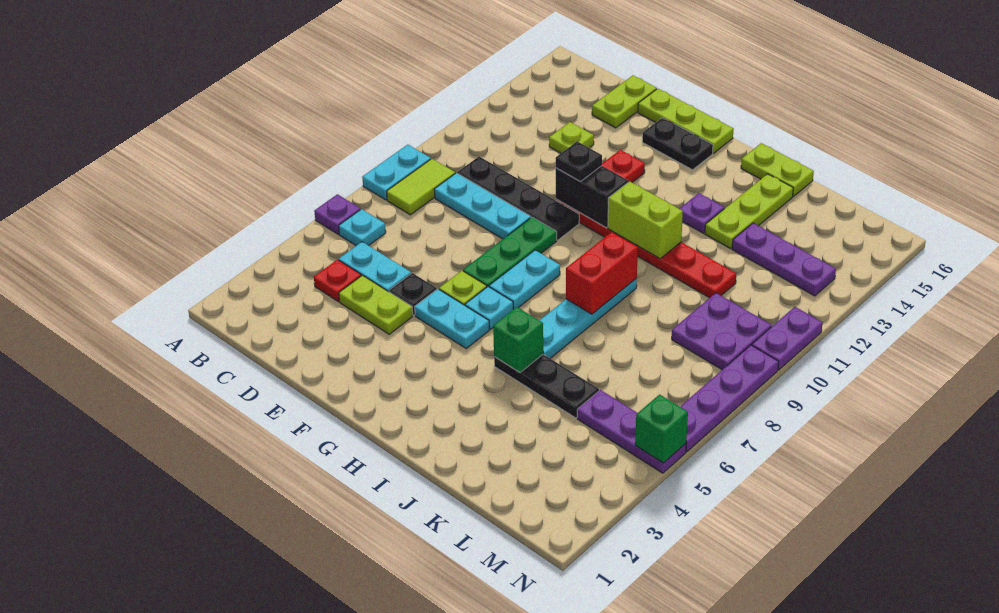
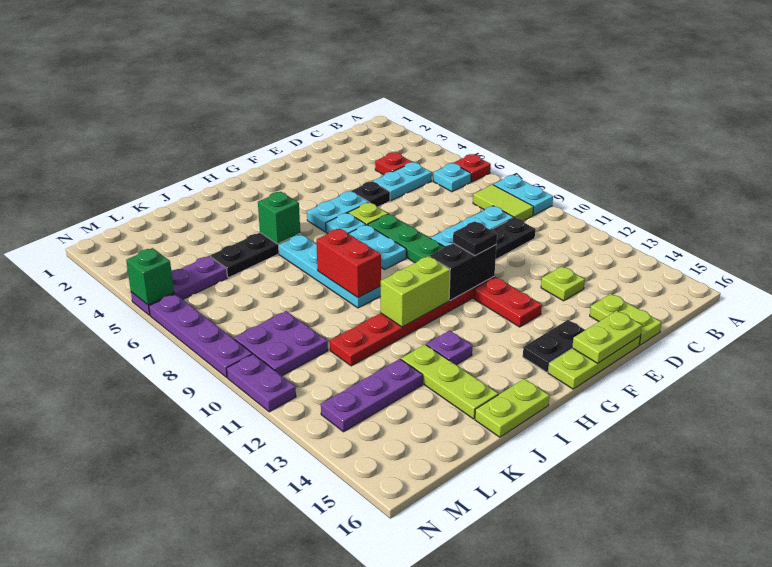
purple plate A6 level 1 -> red plate A6 level 1
lime plate D4:E4 level 1 -> lime plate E16:F16 level 2

